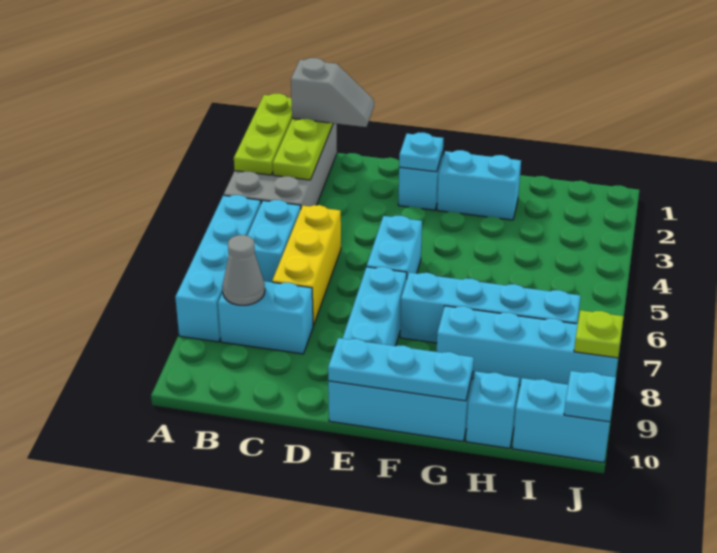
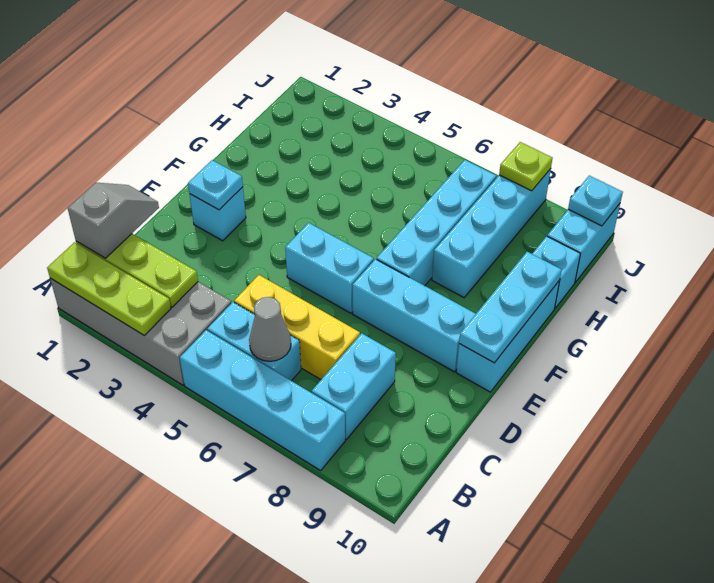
grey cone B8 level 2 -> grey cone B6 level 2
cyan brick F2:G2 level 1 -> none

